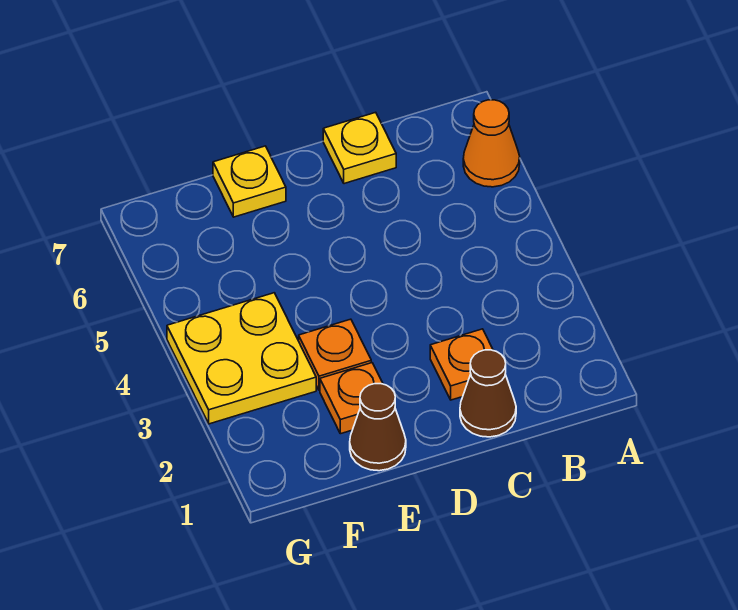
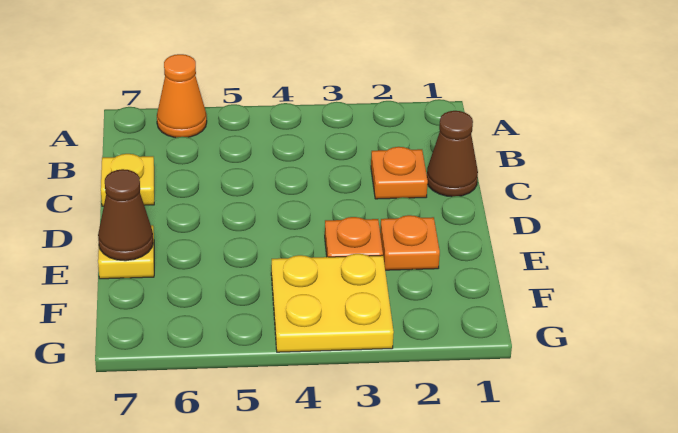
brown cone E1 level 1 -> brown cone E7 level 2

